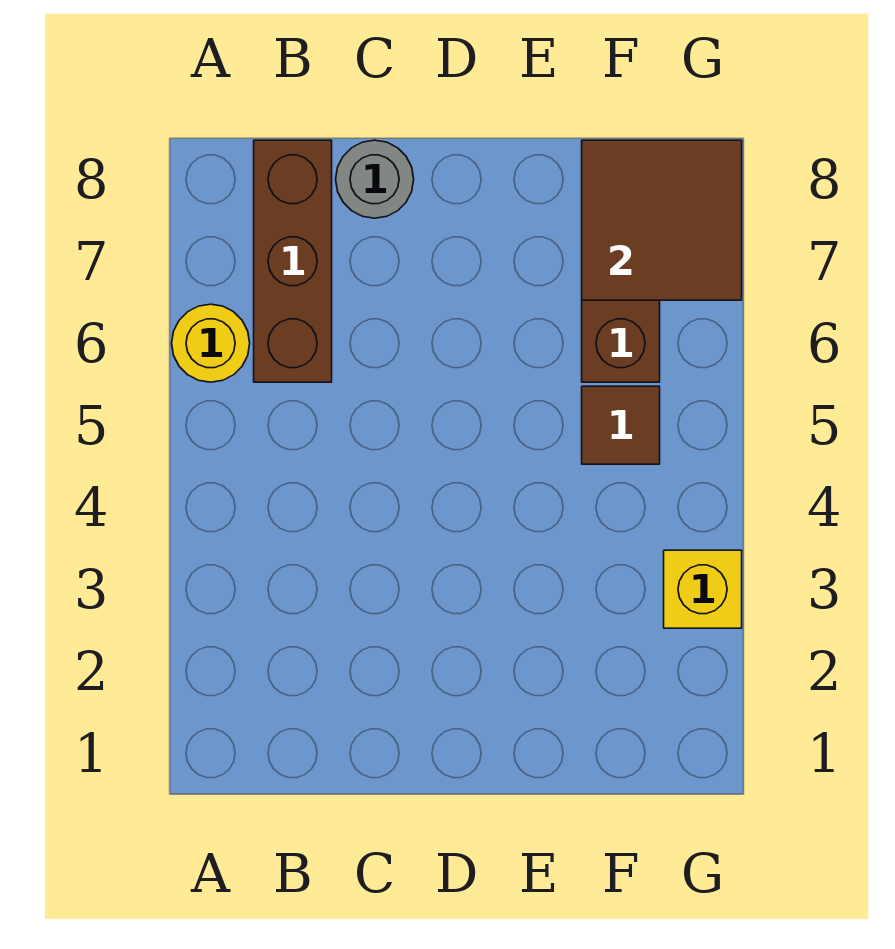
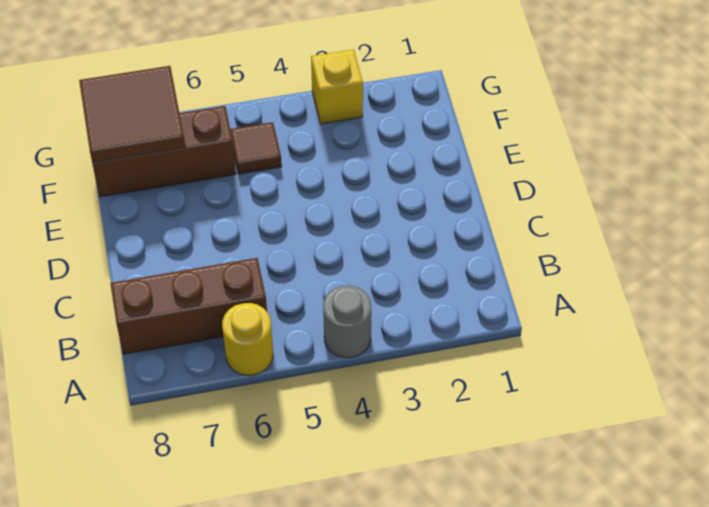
grey round brick C8 level 1 -> grey round brick A4 level 1

